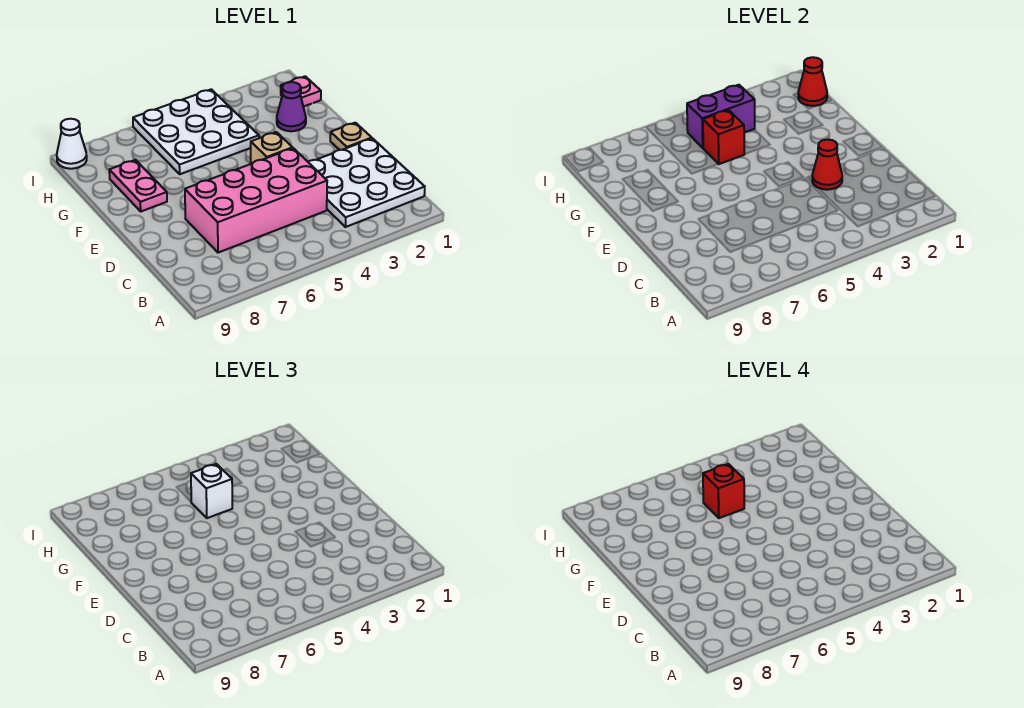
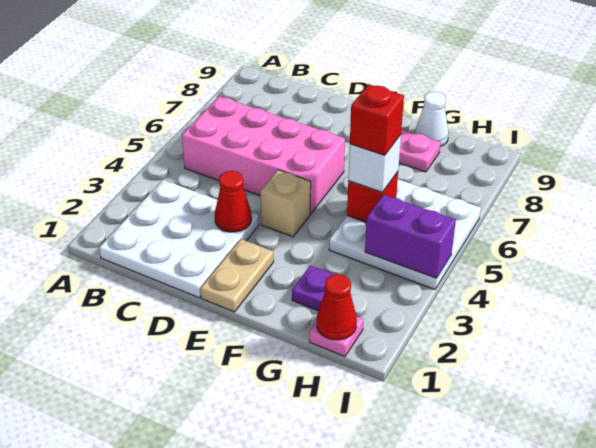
pink brick C4:D7 level 1 -> pink brick B5:E6 level 1
tan plate E1 level 1 -> tan plate E1:E2 level 1
purple cone G2 level 1 -> purple plate G2 level 1
purple brick H4:H5 level 2 -> purple brick H4:I4 level 2
white cone I9 level 1 -> white cone G9 level 1

